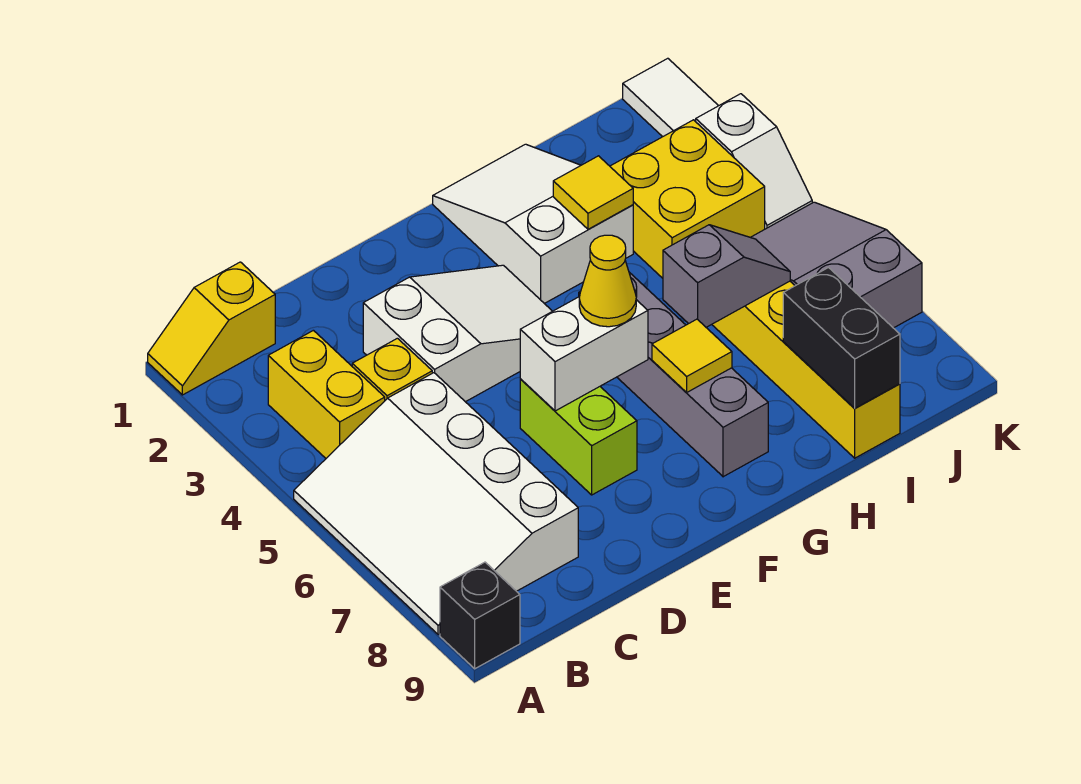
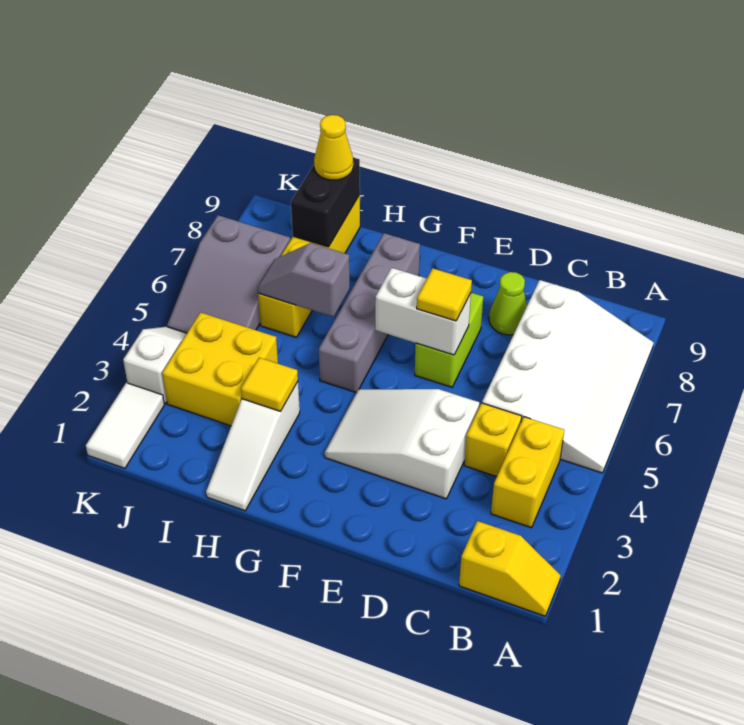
black brick A9 level 1 -> none
none -> lime cone D8 level 1
yellow cone F6 level 3 -> yellow cone I9 level 3
white slope G1:H3 level 1 top 3 -> white slope H1:H3 level 1 top 3
yellow tile G7 level 2 -> yellow tile E6 level 3

